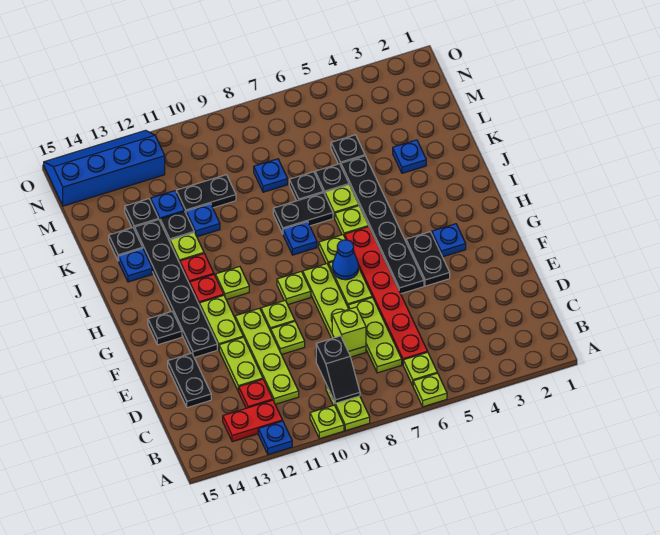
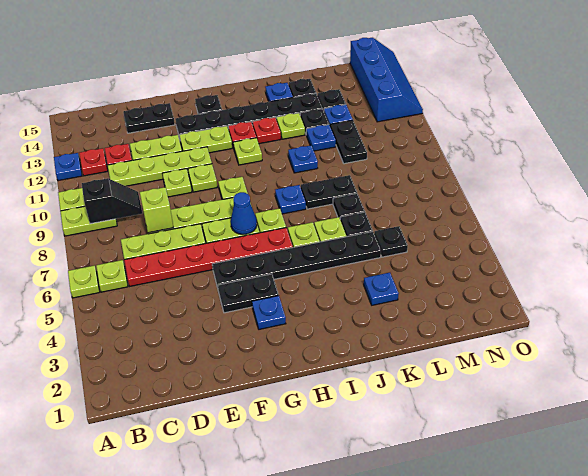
black slope B9:C9 level 2 top C -> black slope B9:C9 level 2 top B
red plate B12:B13 level 1 -> red plate B12 level 1
black plate J7:J8 level 1 -> black plate J8:K8 level 1
blue plate L8 level 1 -> blue plate J10 level 1

